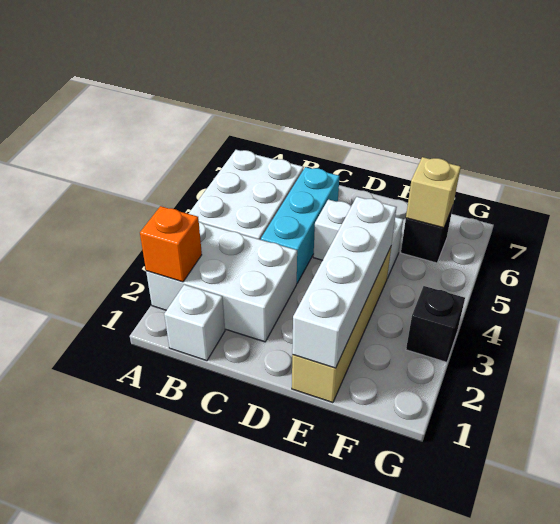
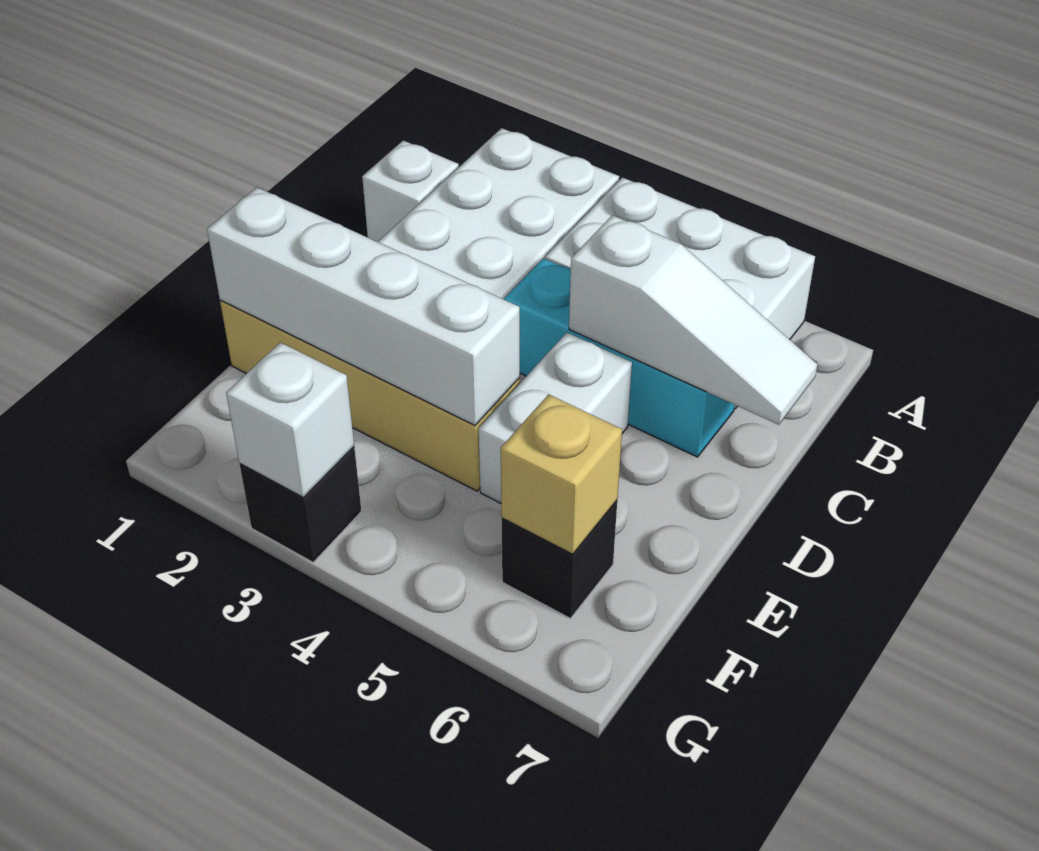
orange brick A2 level 2 -> none
none -> white slope C5:C7 level 2 top 5
none -> white brick G3 level 2

